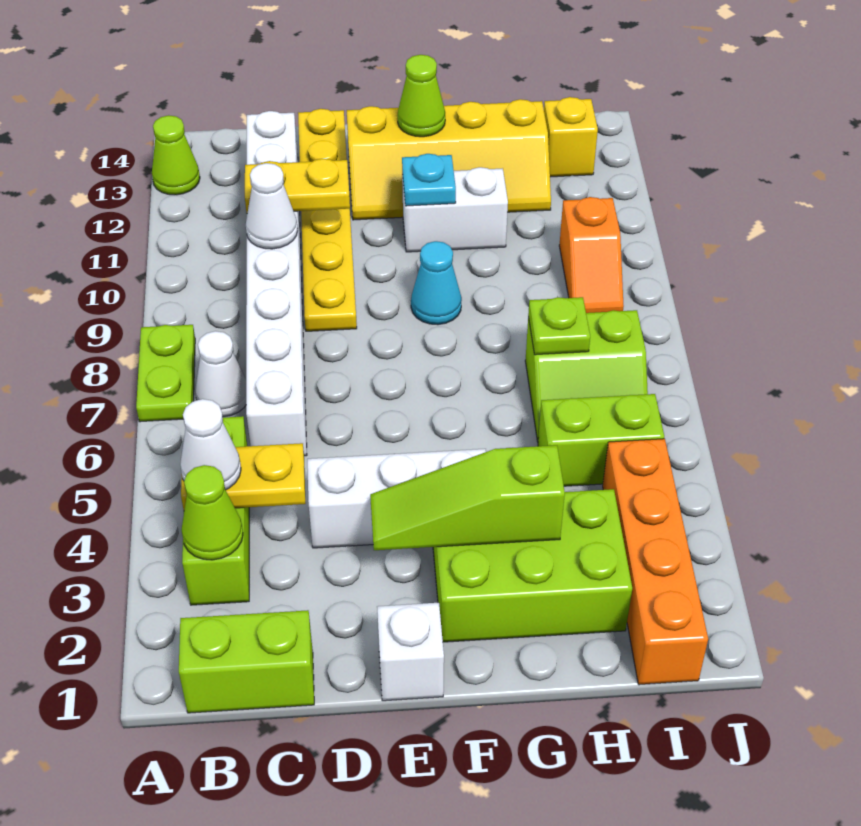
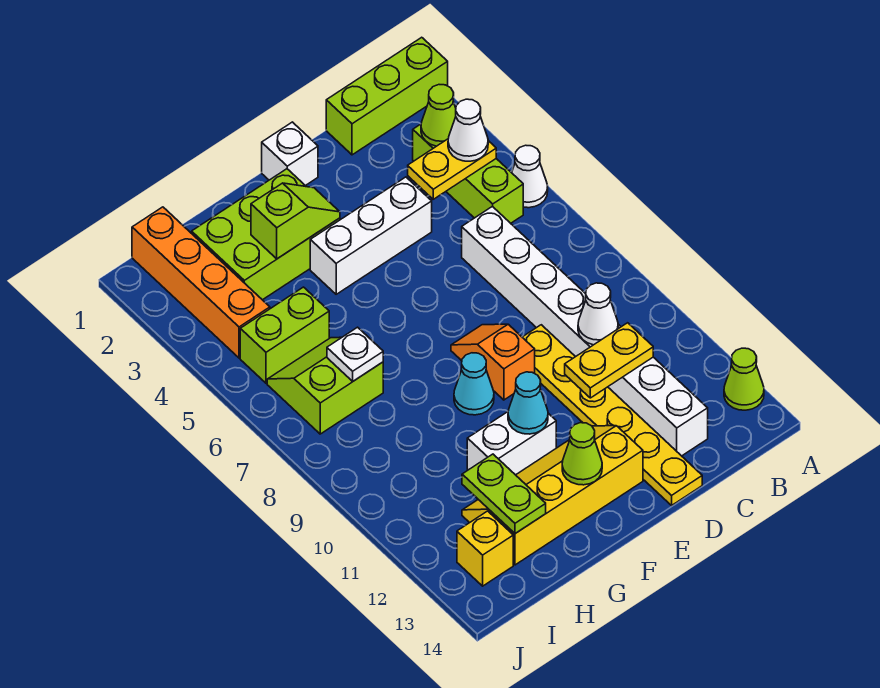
lime plate A7:A8 level 1 -> lime plate H12:H13 level 2
lime brick B1:C1 level 1 -> lime brick A1:C1 level 1
white cone B7 level 1 -> white cone A5 level 1
lime slope E3:G3 level 2 top G -> lime slope F3:G3 level 2 top G
cyan plate F11 level 2 -> cyan cone F11 level 2
lime plate H7 level 2 -> white plate H7 level 2
orange slope I9:I10 level 1 top 10 -> orange slope E8:E9 level 1 top 9

